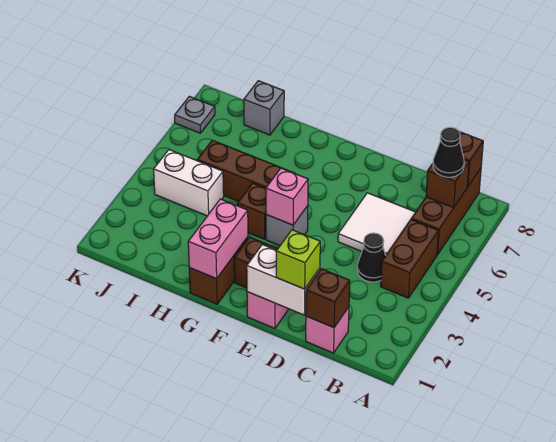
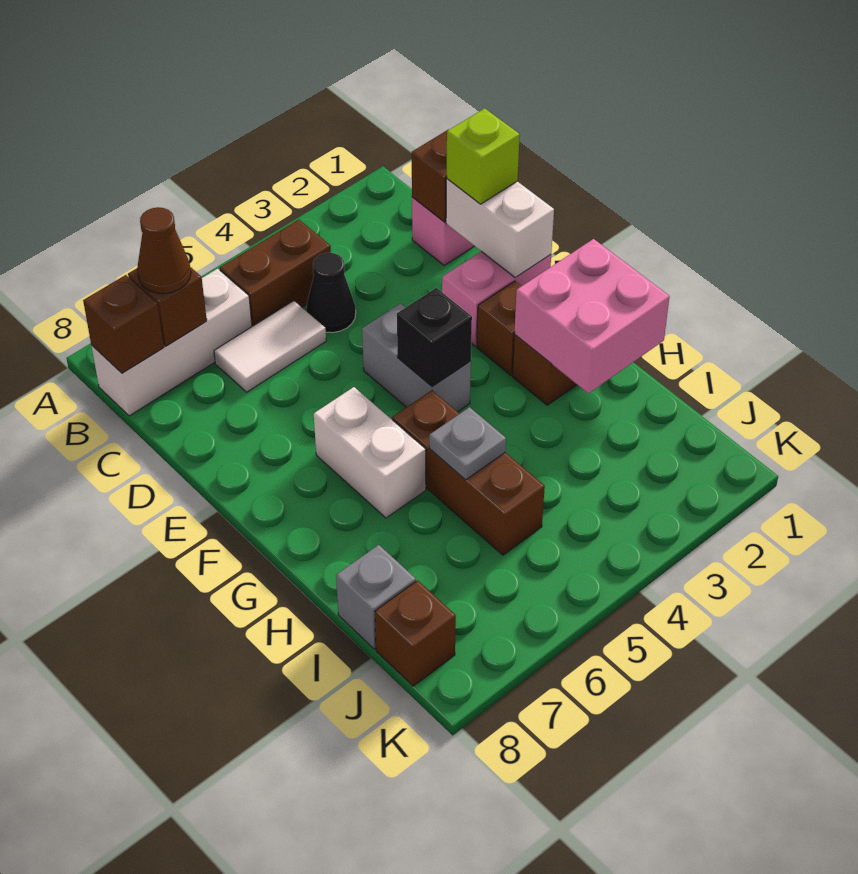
brown brick B6:B8 level 1 -> white brick B6:B8 level 1
black cone B7 level 3 -> brown cone B7 level 3
white tile C5:D6 level 1 -> white tile C5:C6 level 1
grey brick F4 level 1 -> grey brick E4:F4 level 1
pink brick F4 level 2 -> black brick F4 level 2
pink brick G1:G2 level 2 -> pink brick G1:H2 level 2
brown brick G4 level 1 -> brown brick J8 level 1
white brick I4:J4 level 1 -> white brick F6:G6 level 1
grey plate K7 level 1 -> grey plate H5 level 2

